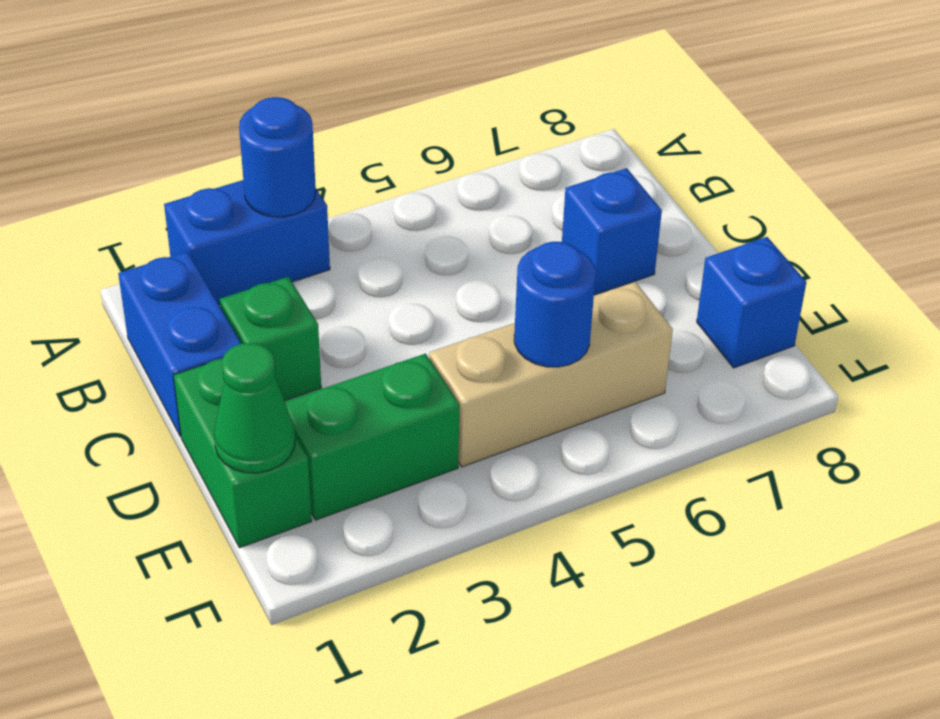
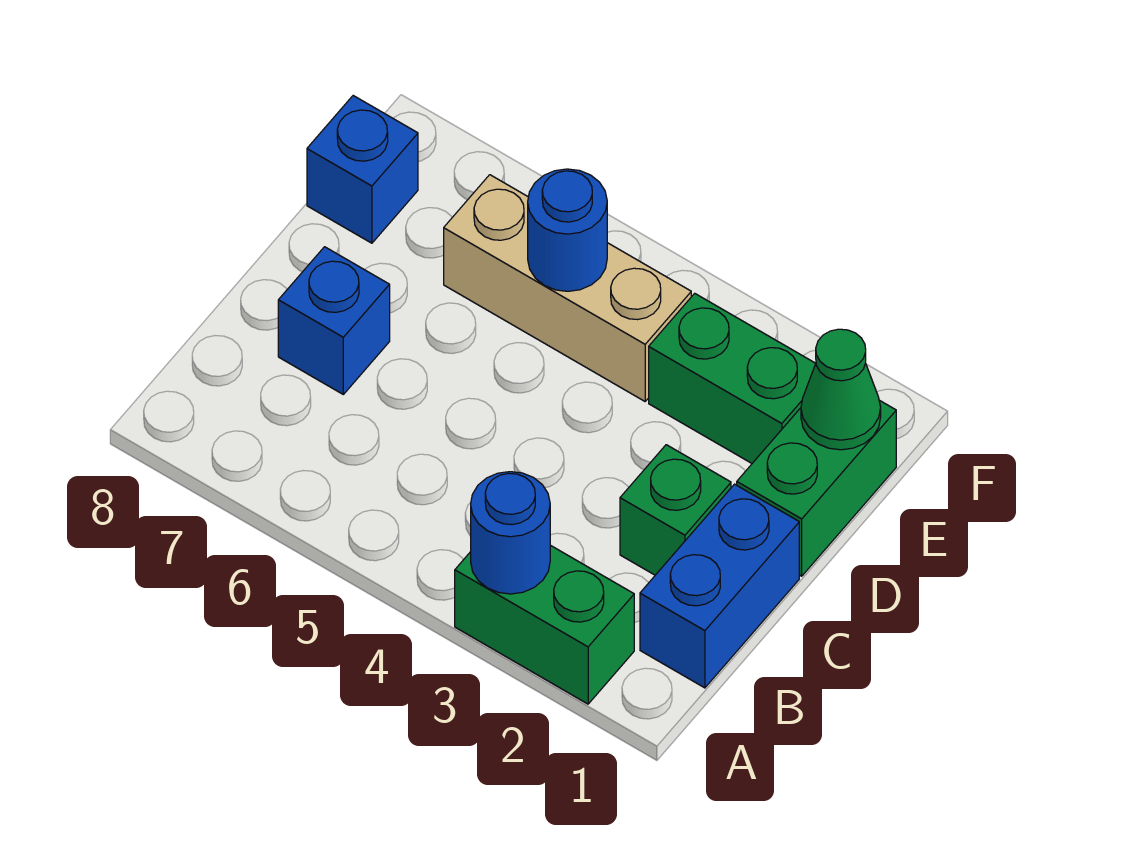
blue brick A2:A3 level 1 -> green brick A2:A3 level 1

